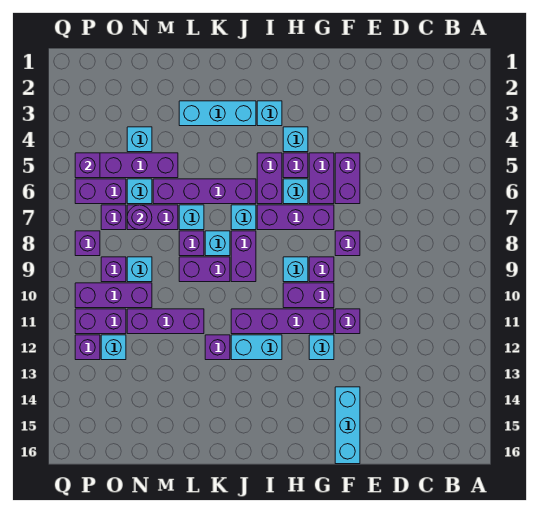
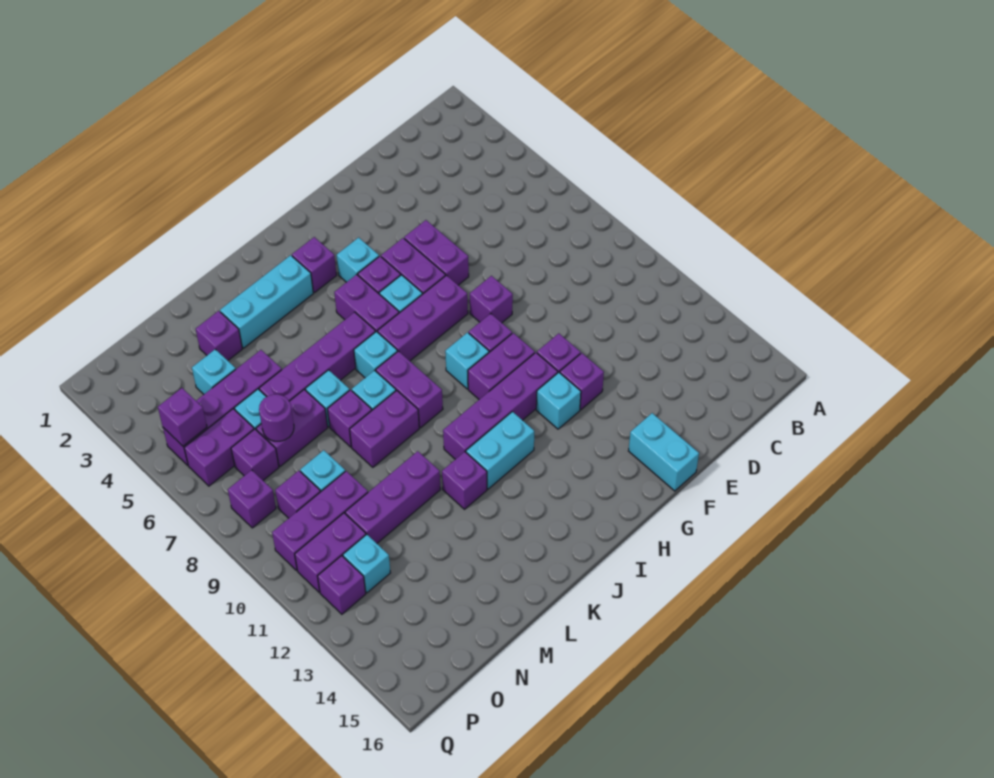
none -> purple brick F12 level 1
cyan brick F14:F16 level 1 -> cyan brick F15:F16 level 1
cyan brick I3 level 1 -> purple brick I3 level 1
none -> purple brick M3 level 1

